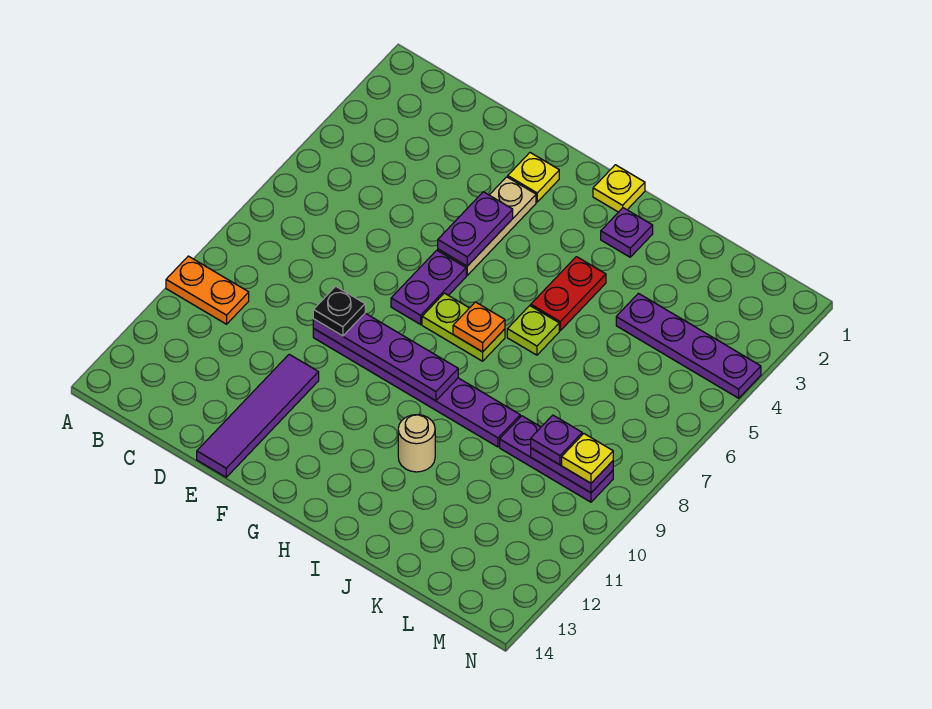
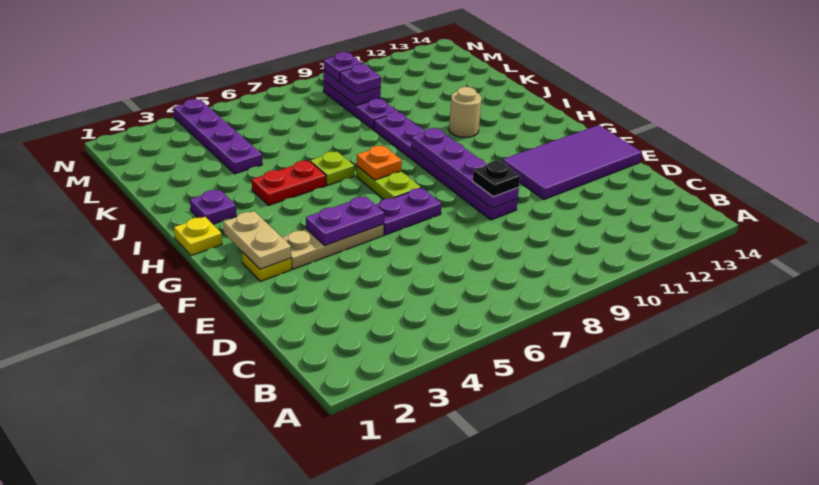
orange plate A10:B10 level 1 -> none
purple tile E11:E14 level 1 -> purple tile E11:F14 level 1
none -> tan plate F2:G2 level 2
yellow plate M9 level 3 -> purple plate M9 level 3

